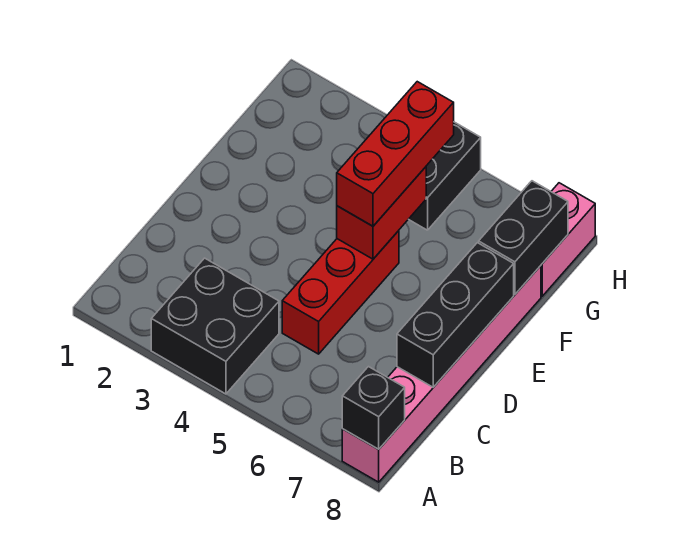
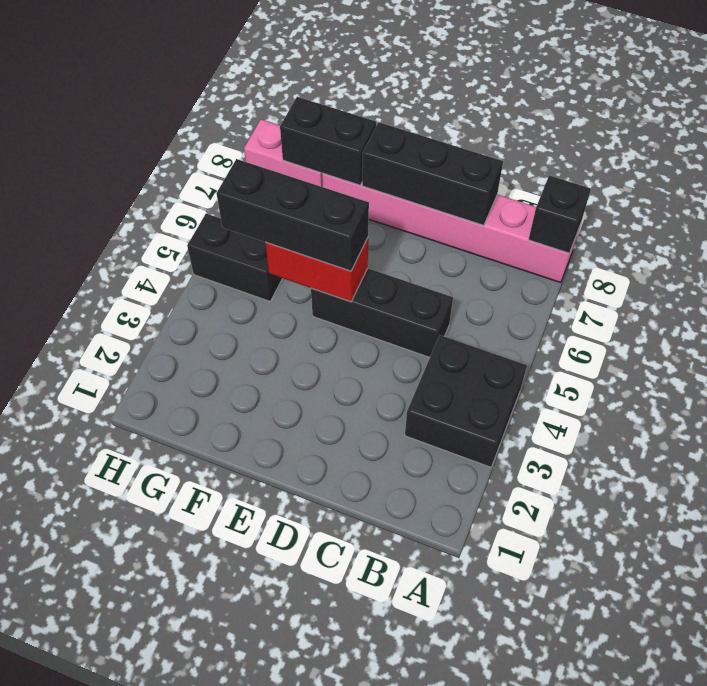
red brick C5:E5 level 1 -> black brick C5:E5 level 1
red brick E5:G5 level 3 -> black brick E5:G5 level 3

